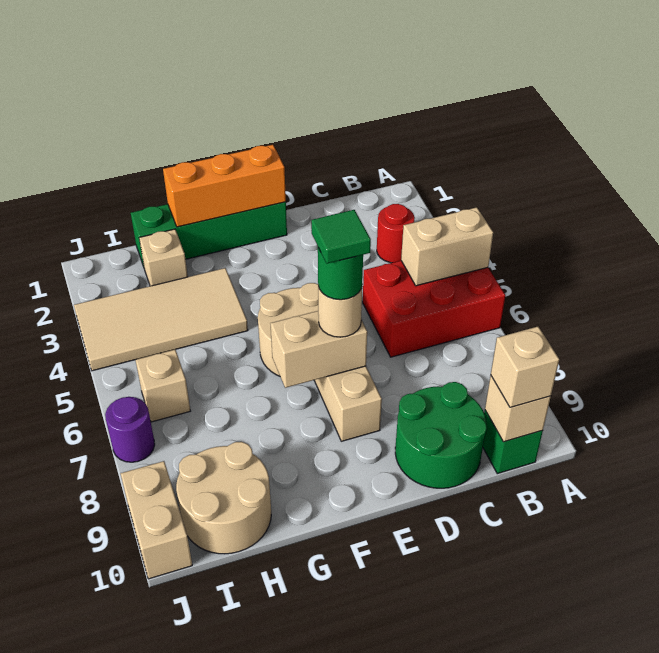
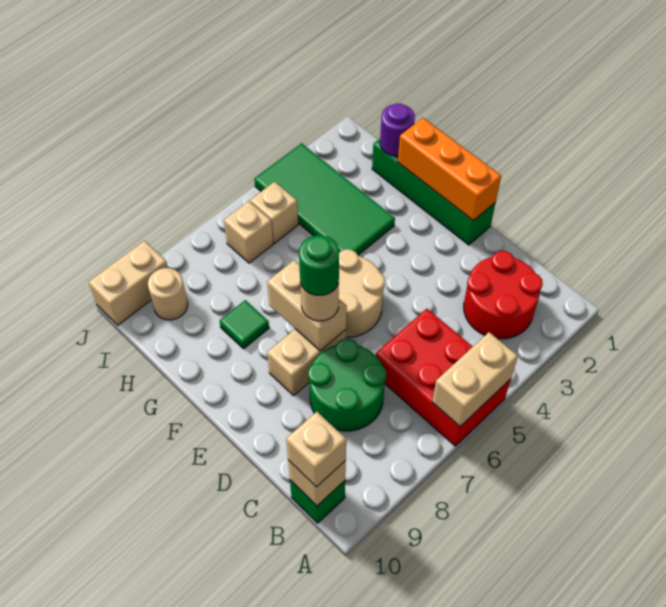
tan brick A5:B5 level 2 -> tan brick A5:A6 level 2
red round brick B3 level 1 -> red round brick B2:C3 level 1
green round brick C9:D10 level 1 -> green round brick C7:D8 level 1
green tile E7 level 5 -> green tile G8 level 1
tan tile G3:J4 level 1 -> green tile G3:J4 level 1
tan brick H2 level 1 -> tan brick I5 level 1
tan round brick H9:I10 level 1 -> tan round brick I9 level 1
purple round brick J7 level 1 -> purple round brick H1 level 2

